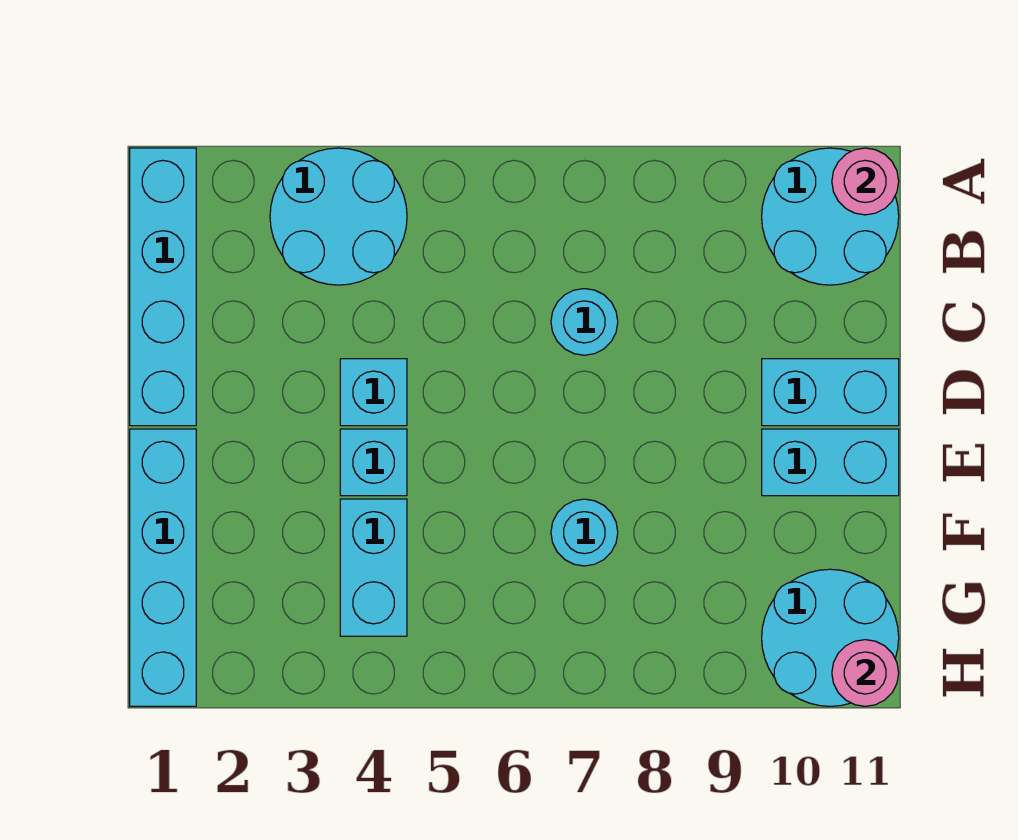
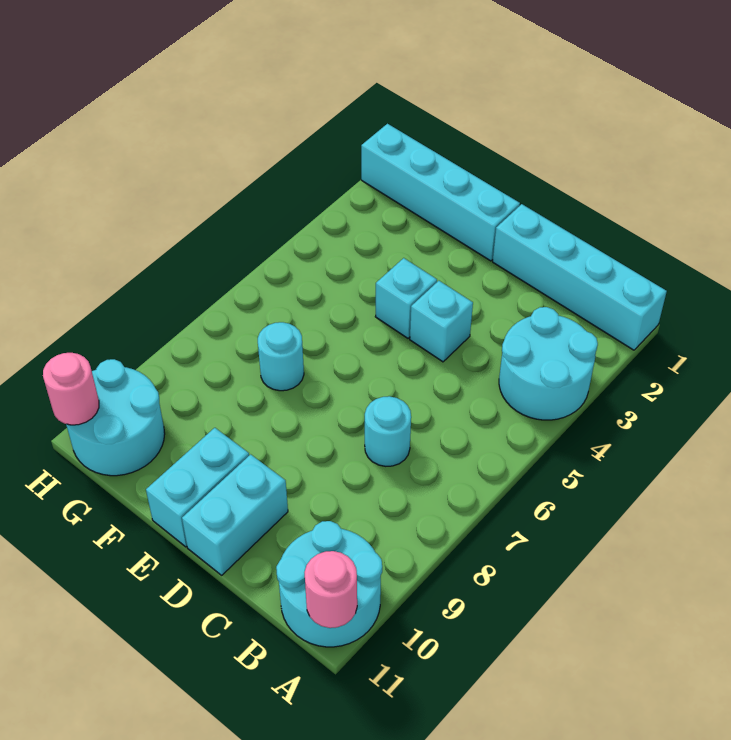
cyan brick F4:G4 level 1 -> none

